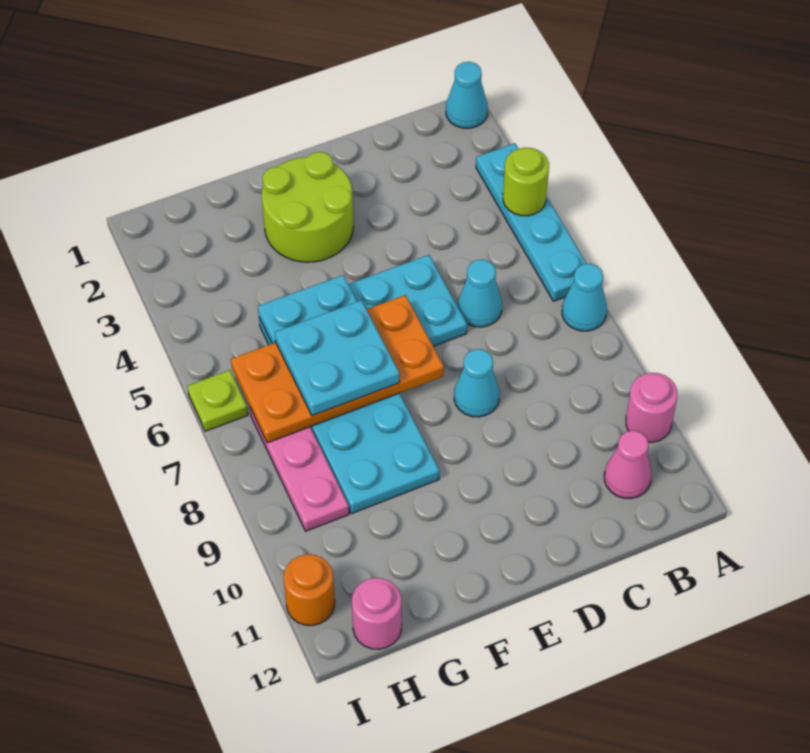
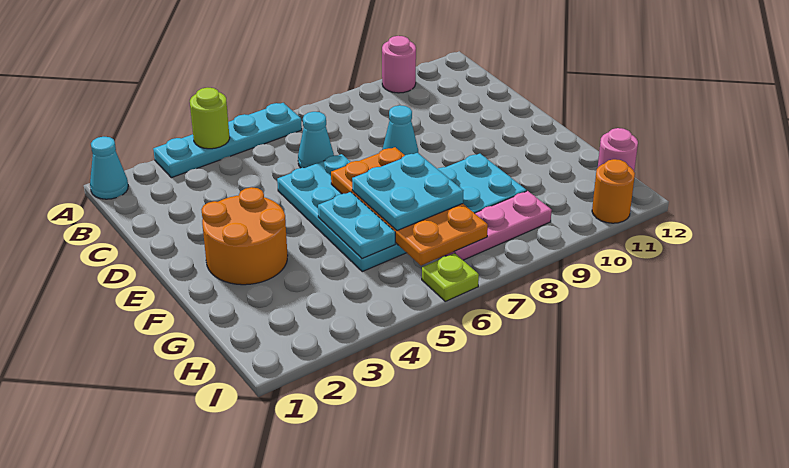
cyan cone A7 level 1 -> none
pink cone B11 level 1 -> none
lime round brick E2:F3 level 1 -> orange round brick E2:F3 level 1

